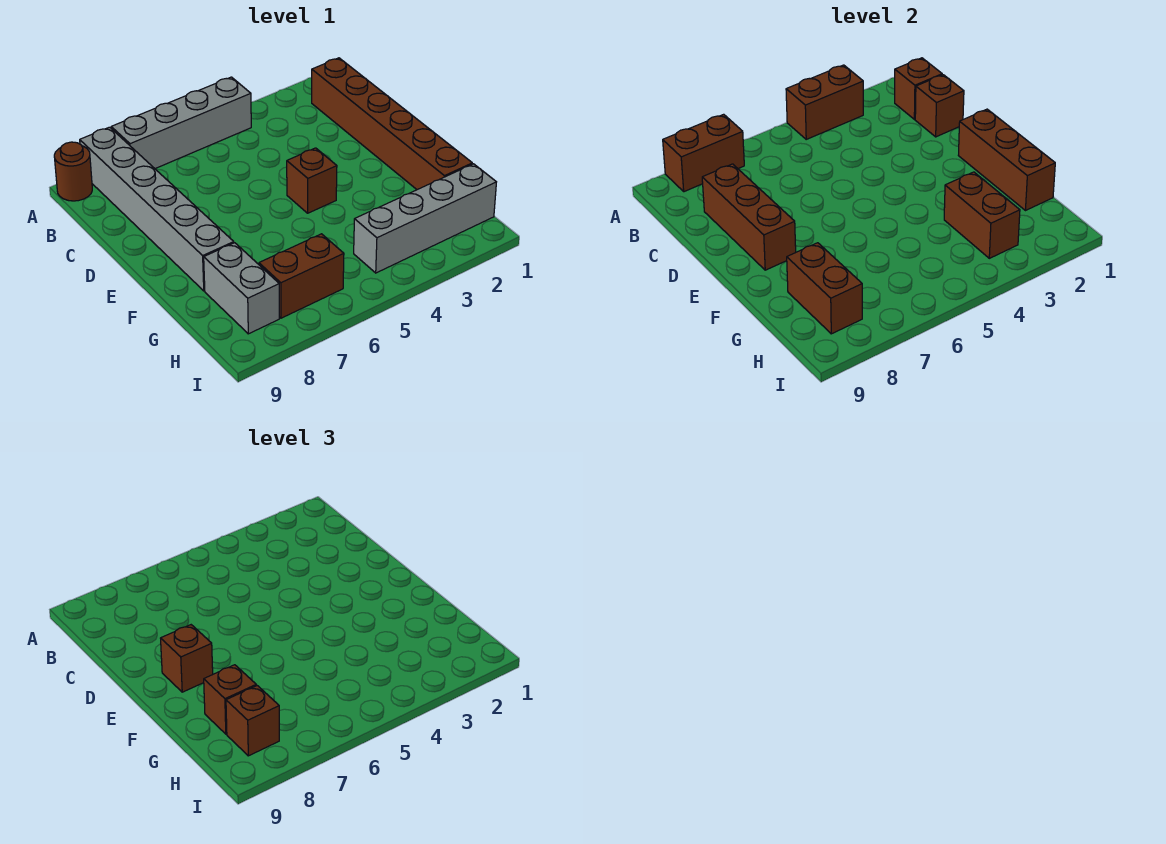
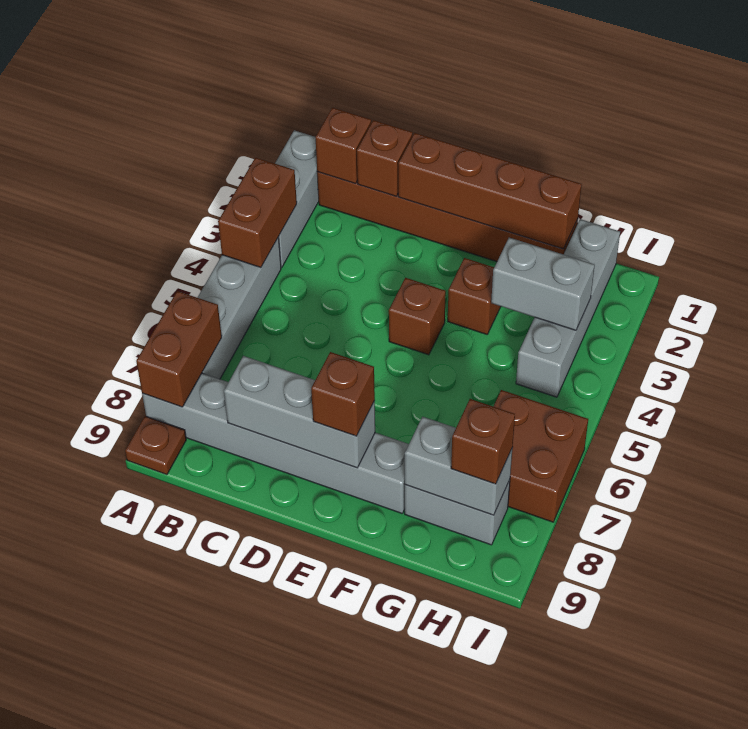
none -> grey brick A1:A3 level 1
brown round brick A9 level 1 -> brown plate A9 level 1
brown brick C8:E8 level 2 -> grey brick C8:E8 level 2
brown brick E1:G1 level 2 -> brown brick D1:G1 level 2
brown brick G3:H3 level 2 -> grey brick G3:H3 level 2
brown brick G8:H8 level 2 -> grey brick G8:H8 level 2
brown brick G8 level 3 -> brown brick F3 level 1
brown brick H6:H7 level 1 -> brown brick H6:I7 level 1

